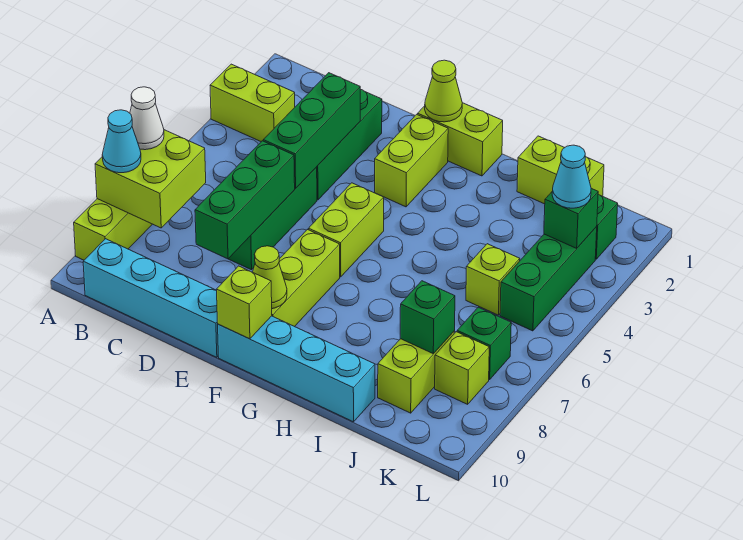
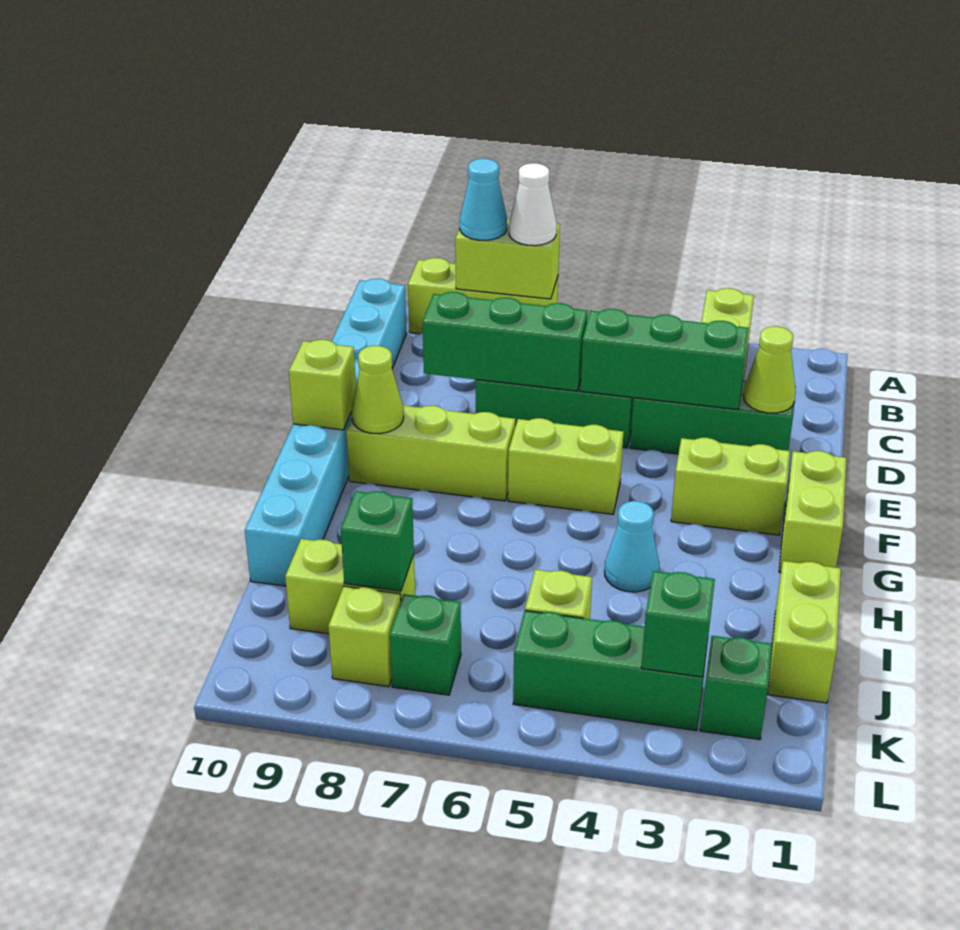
lime brick A7:B8 level 2 -> lime brick A7:A8 level 2
lime cone F1 level 2 -> lime cone D2 level 2
cyan cone K3 level 3 -> cyan cone H4 level 1

